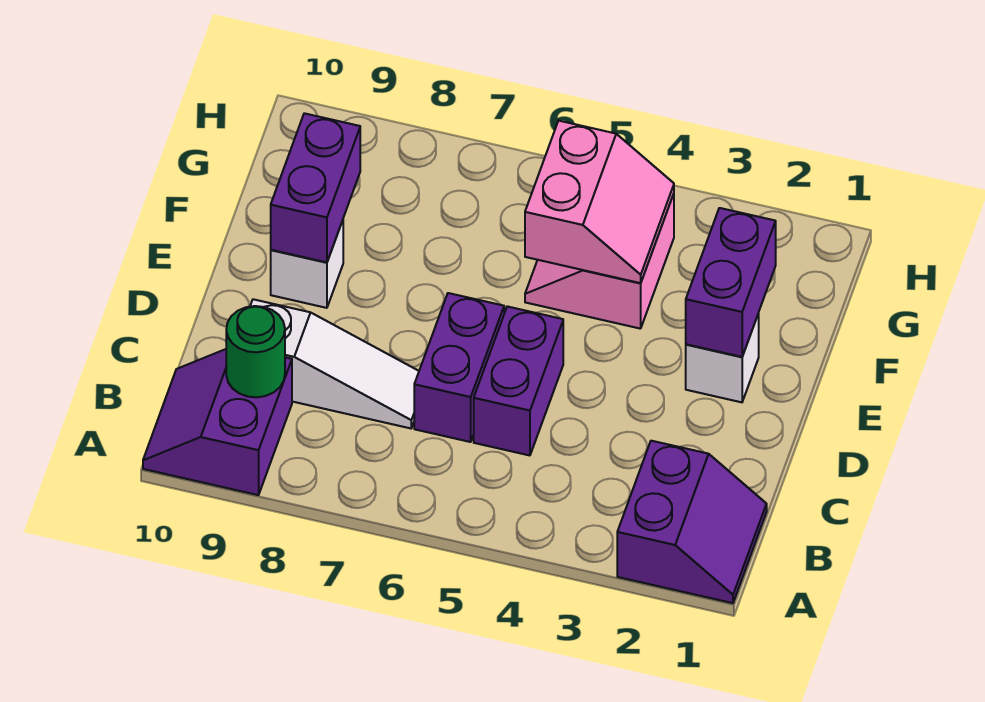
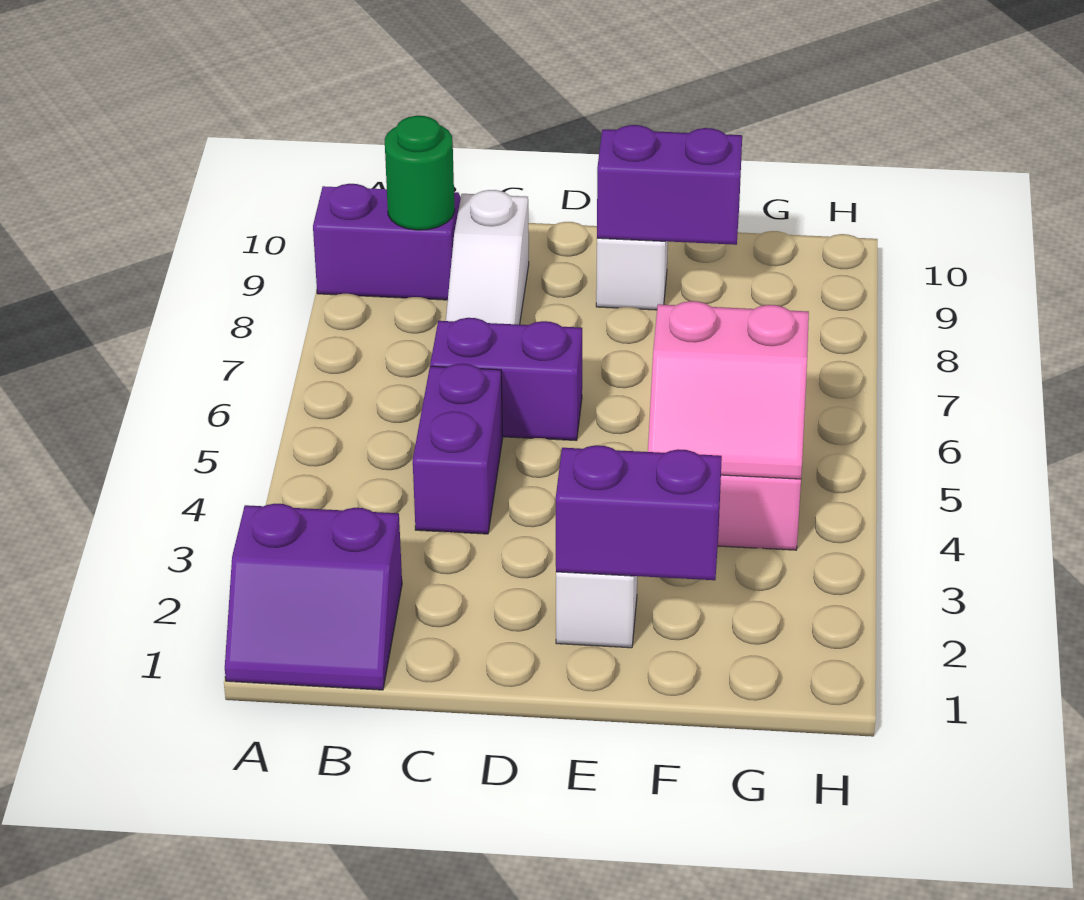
purple brick C5:D5 level 1 -> purple brick C4:C5 level 1

